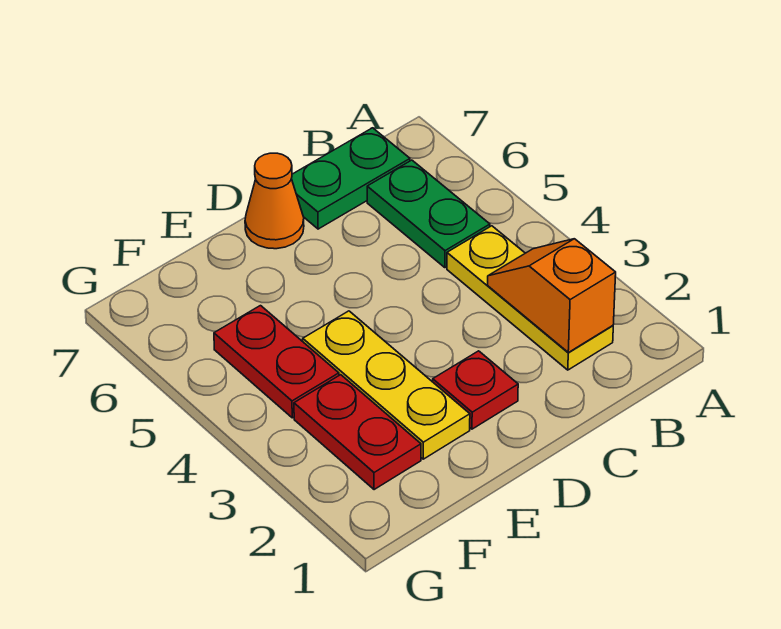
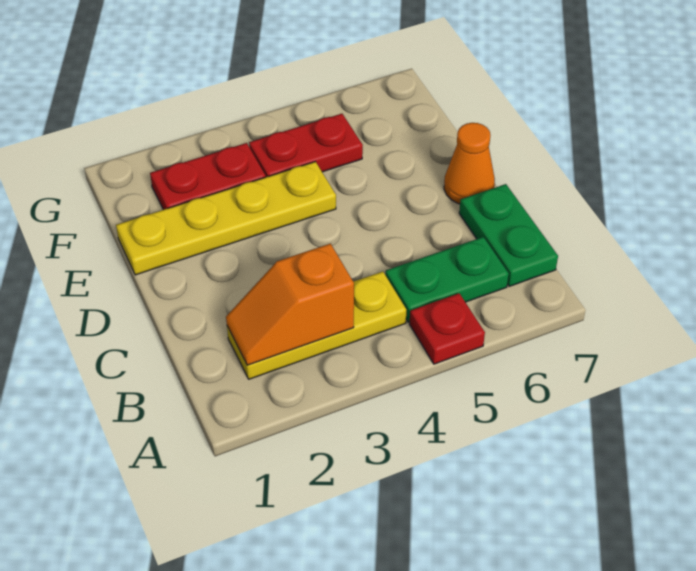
orange slope B2:B3 level 2 top 2 -> orange slope B2:B3 level 2 top 3
red plate D2 level 1 -> red plate A5 level 1
yellow plate E2:E4 level 1 -> yellow plate E1:E4 level 1

